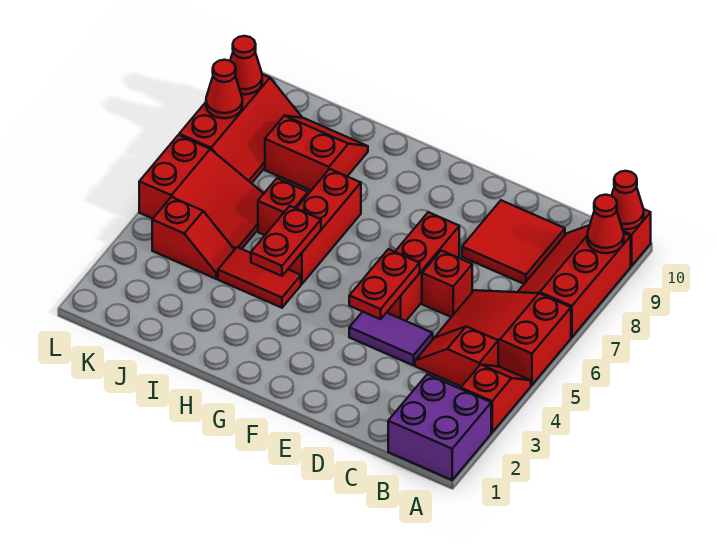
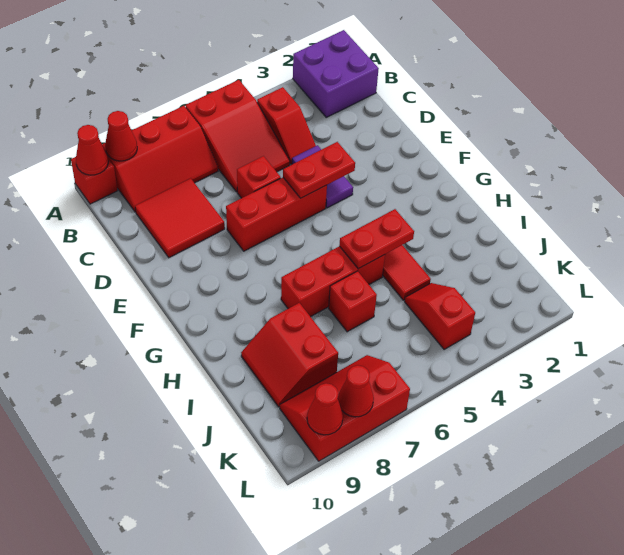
red slope A3:A4 level 1 top 3 -> none
red slope J5:L6 level 1 top L -> none

